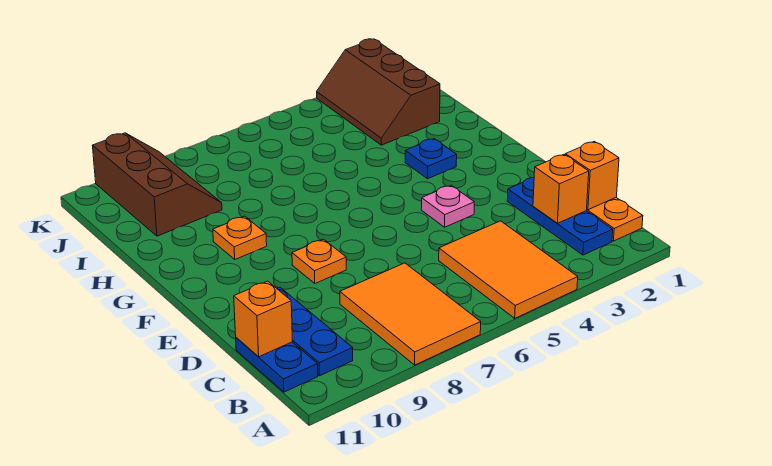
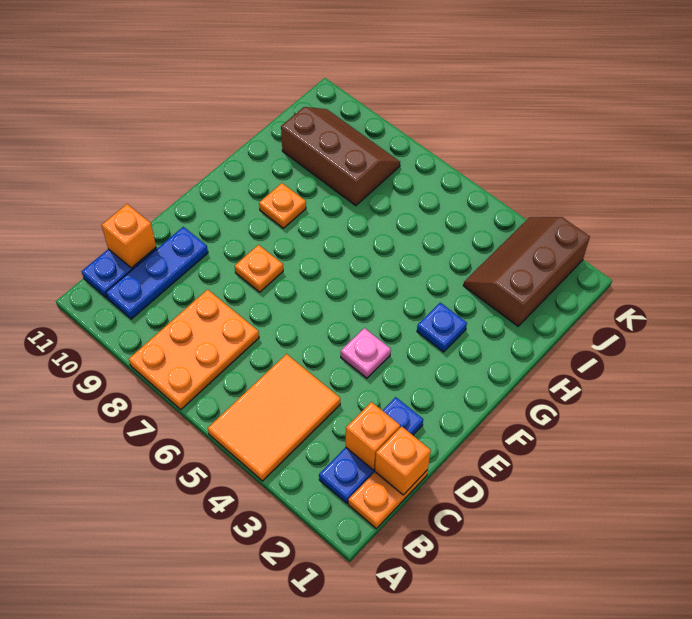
orange tile A7:C8 level 1 -> orange plate A7:C8 level 1
brown slope I9:K10 level 1 top 10 -> brown slope I8:J10 level 1 top I

